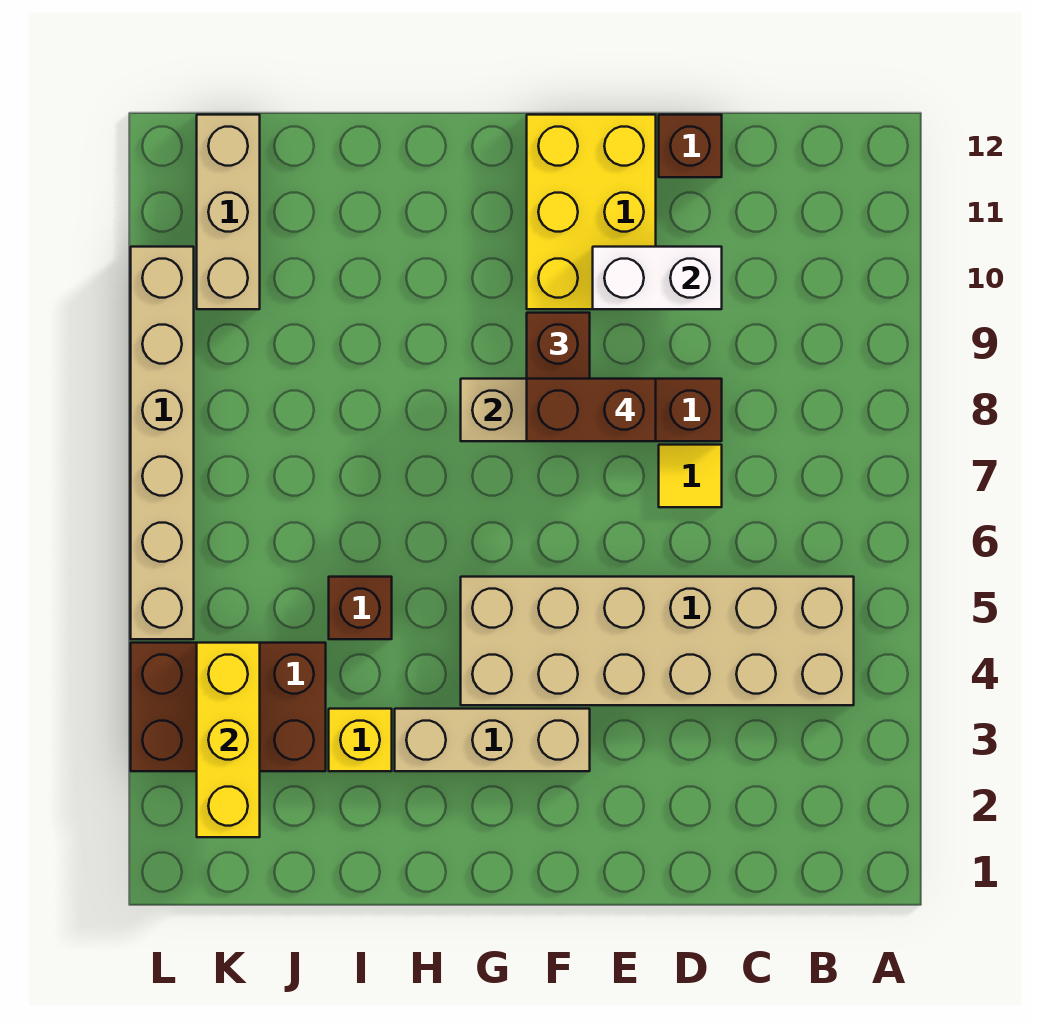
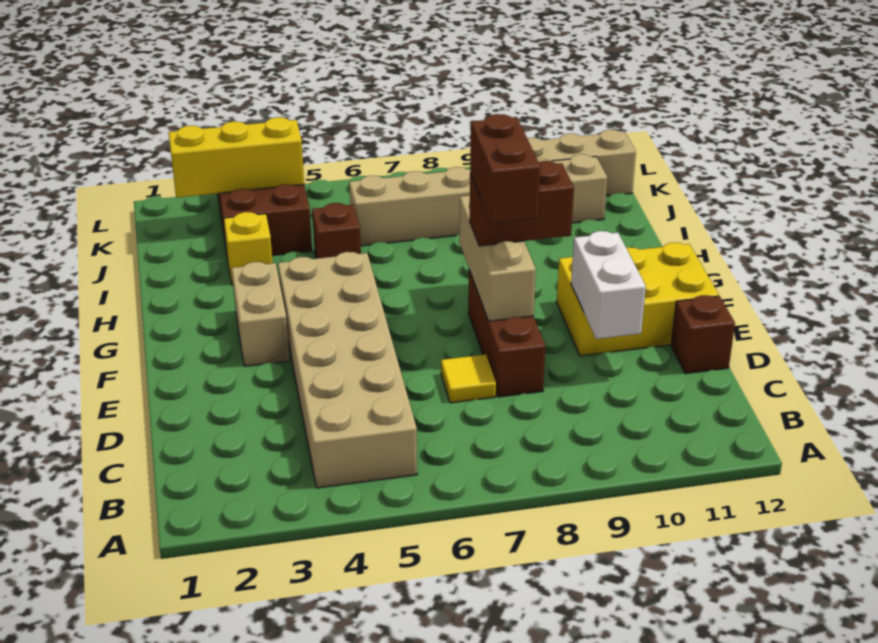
tan brick F3:H3 level 1 -> tan brick F3:G3 level 1
tan brick L5:L10 level 1 -> tan brick J6:J11 level 1

